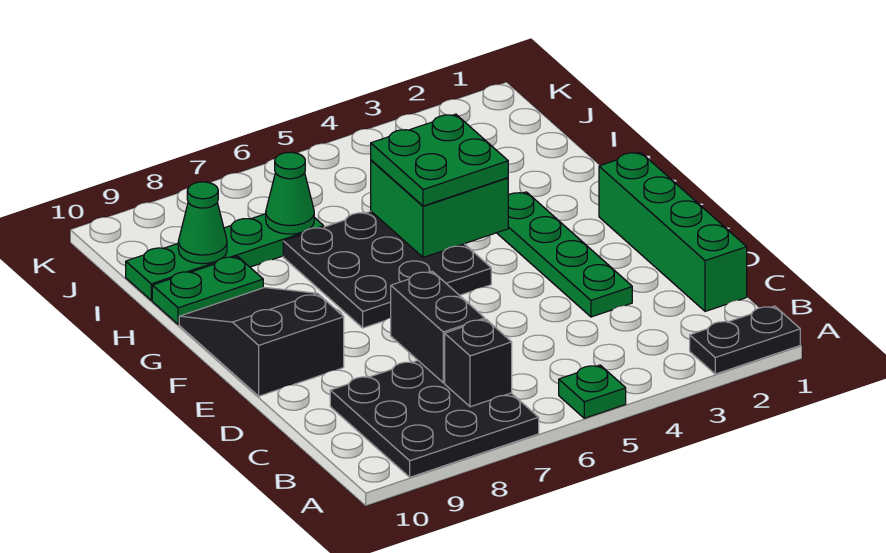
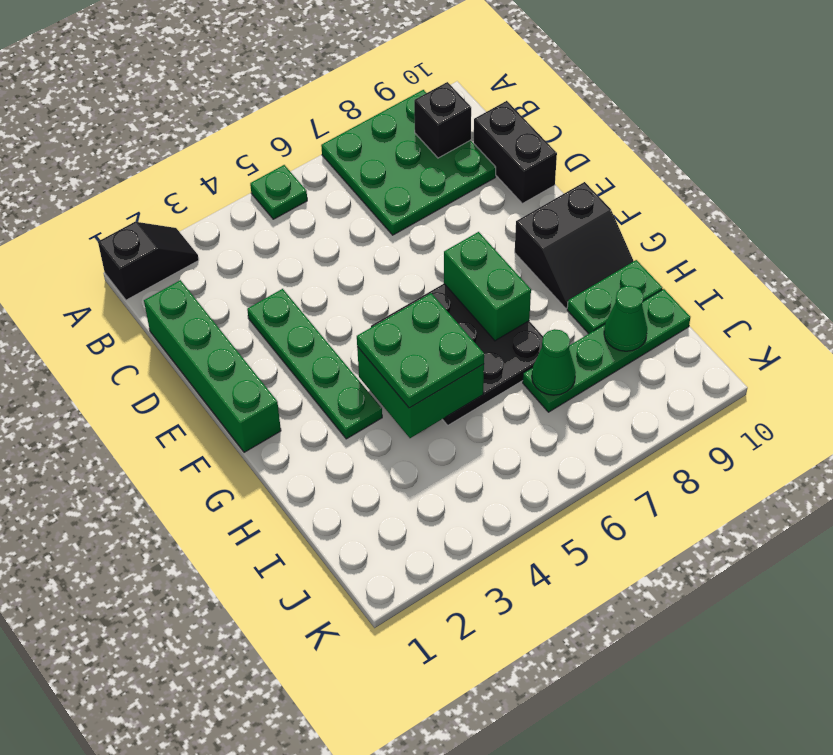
black plate A1:A2 level 1 -> black slope A1:A2 level 1 top 1
black plate A7:C9 level 1 -> green plate A7:C9 level 1
black brick B7 level 2 -> black brick B9 level 2
black brick C7:D7 level 2 -> black brick C10:D10 level 1
black slope E9:G10 level 1 top E -> black slope F9:G10 level 1 top F
none -> green brick F7:G7 level 2

